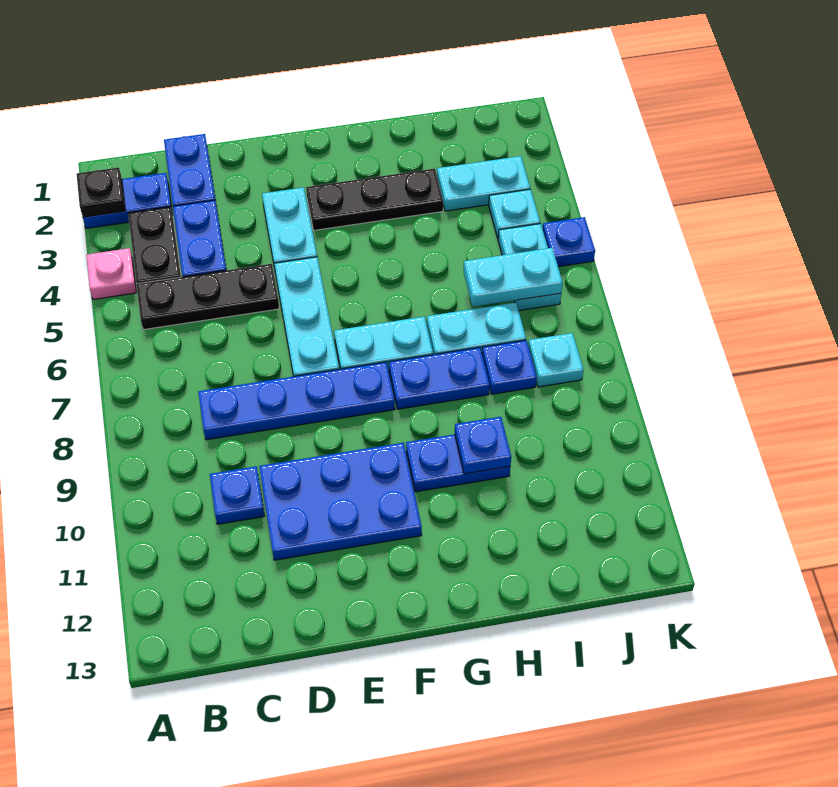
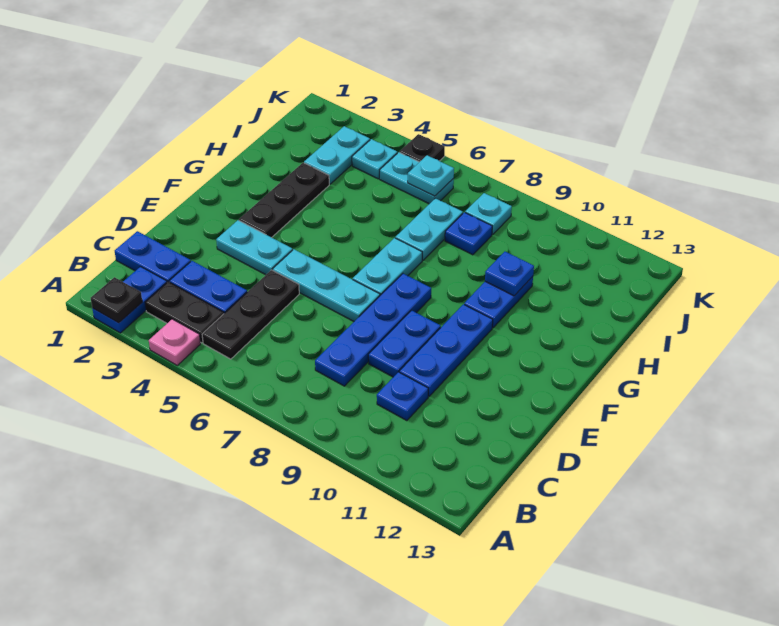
blue plate D10:F11 level 1 -> blue plate D10:F10 level 1
blue plate G8:H8 level 1 -> blue plate D9:E9 level 1
cyan plate I6:J6 level 2 -> cyan plate J6 level 2
blue plate K5 level 1 -> black plate K5 level 1

